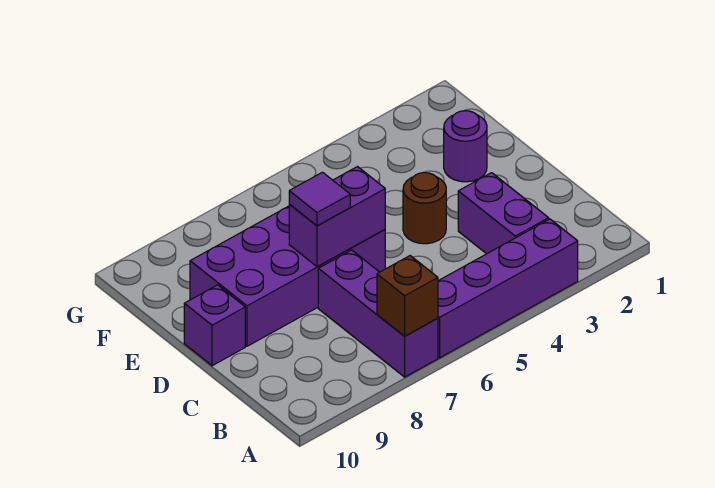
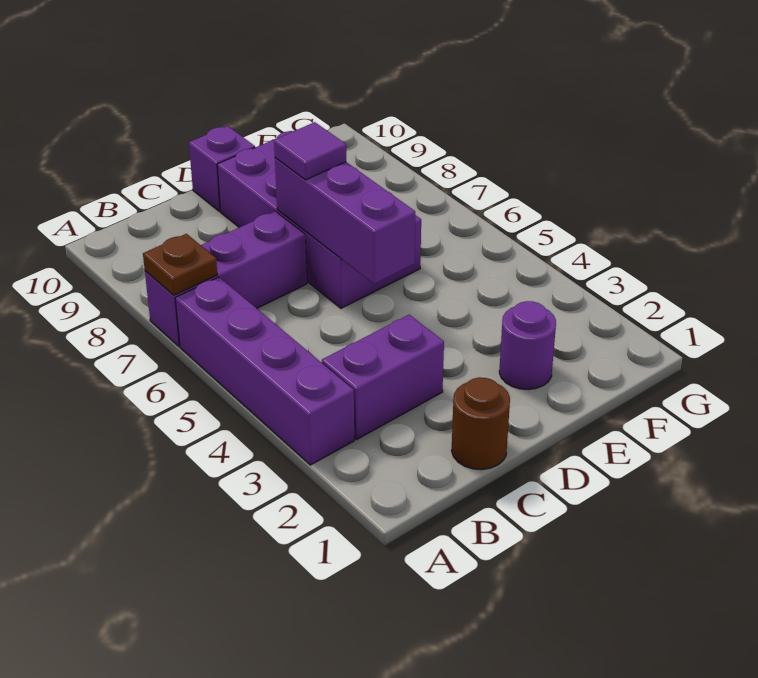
brown brick A7 level 2 -> brown plate A7 level 2
brown round brick D4 level 1 -> brown round brick C1 level 1
purple brick D6:D7 level 2 -> purple brick D5:D7 level 2

